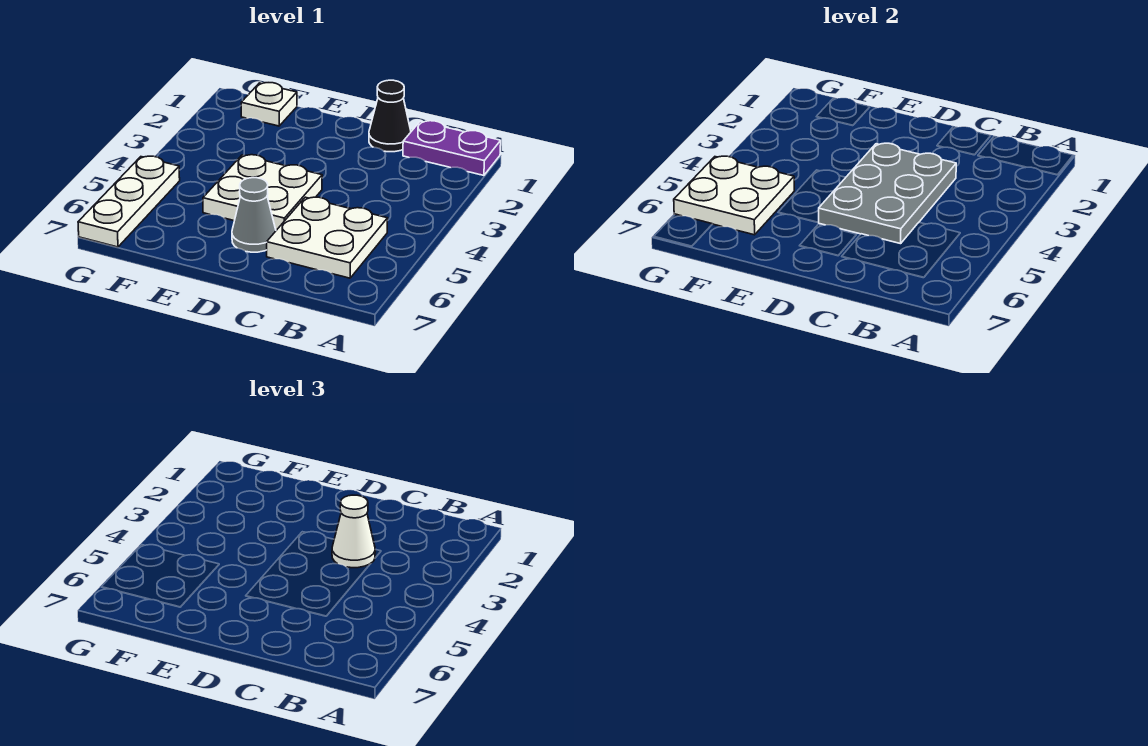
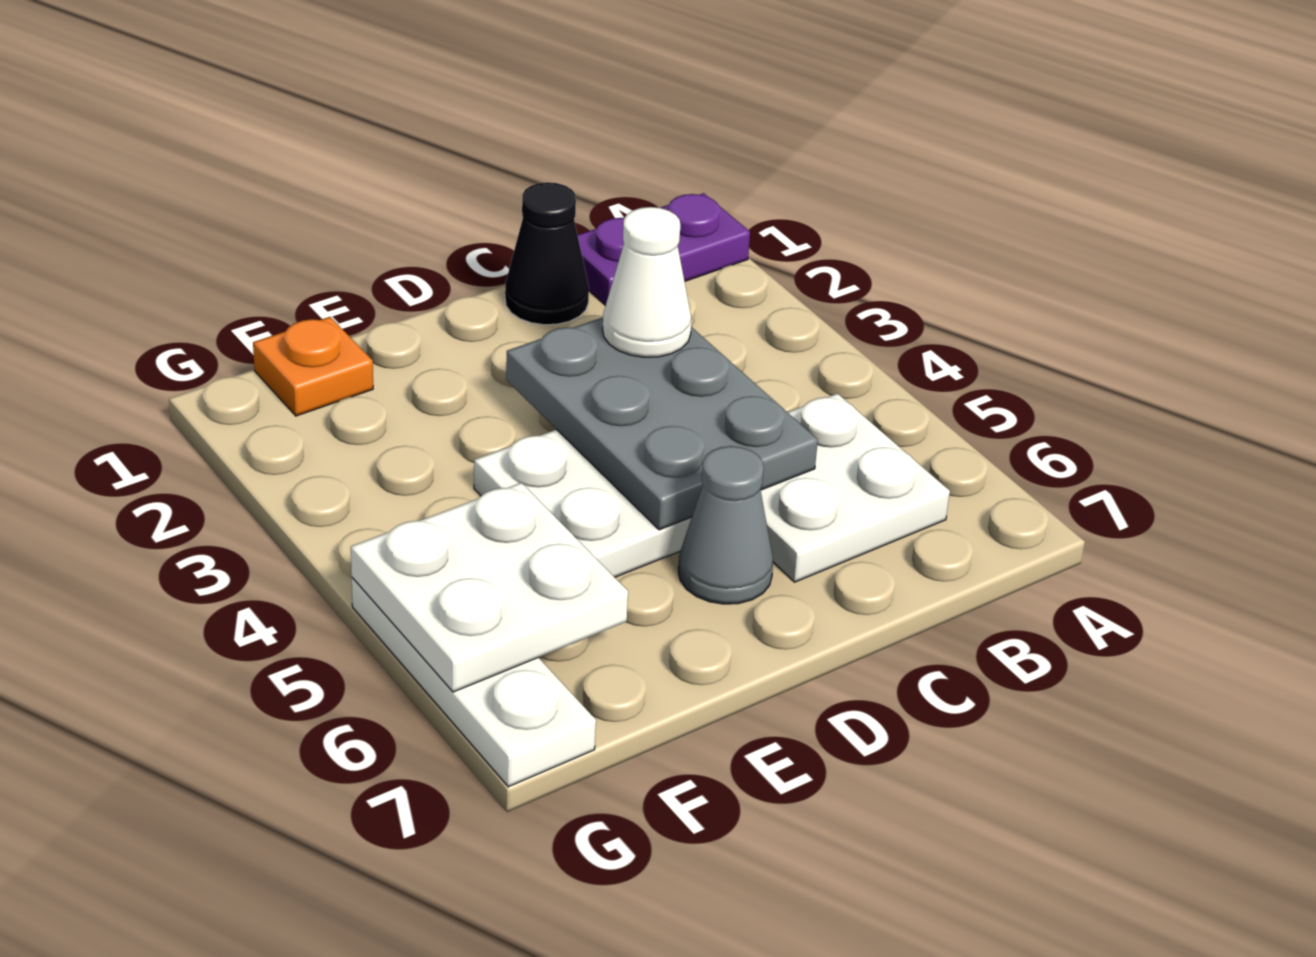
white plate F1 level 1 -> orange plate F1 level 1

